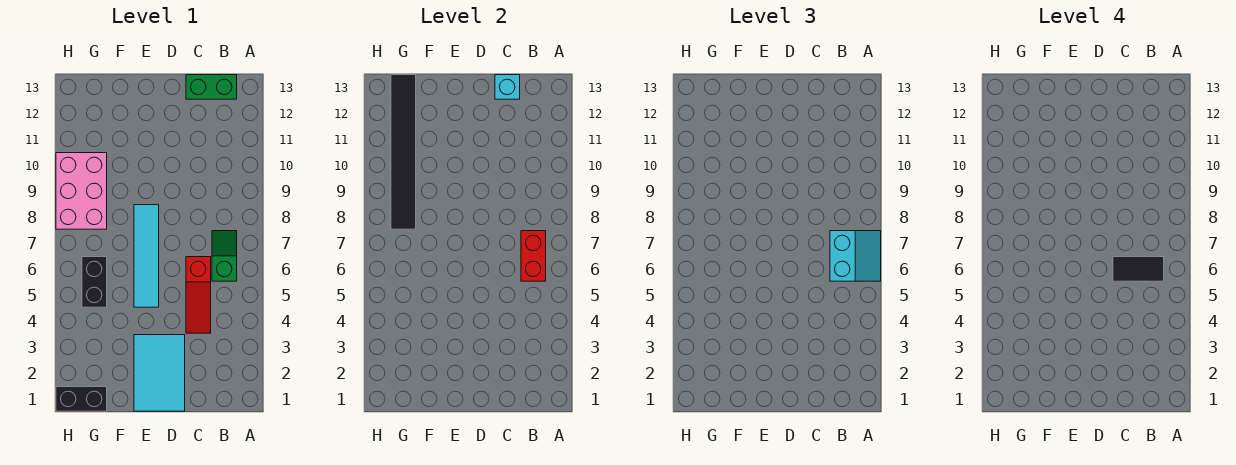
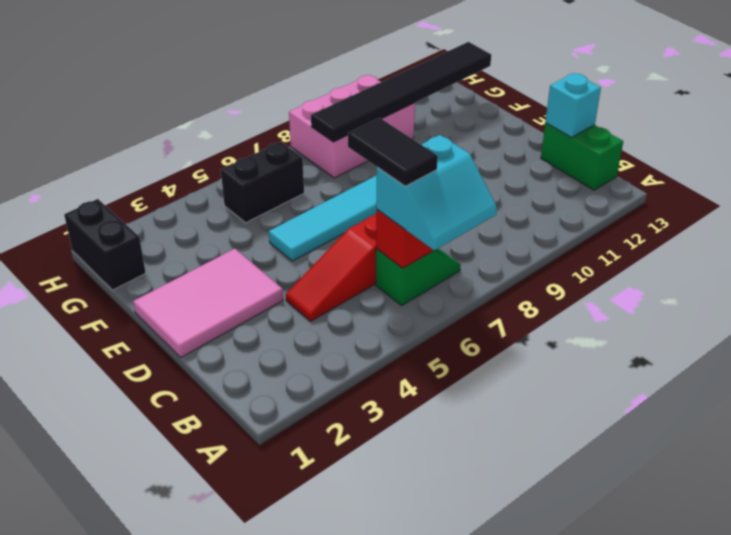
cyan tile D1:E3 level 1 -> pink tile D1:E3 level 1

